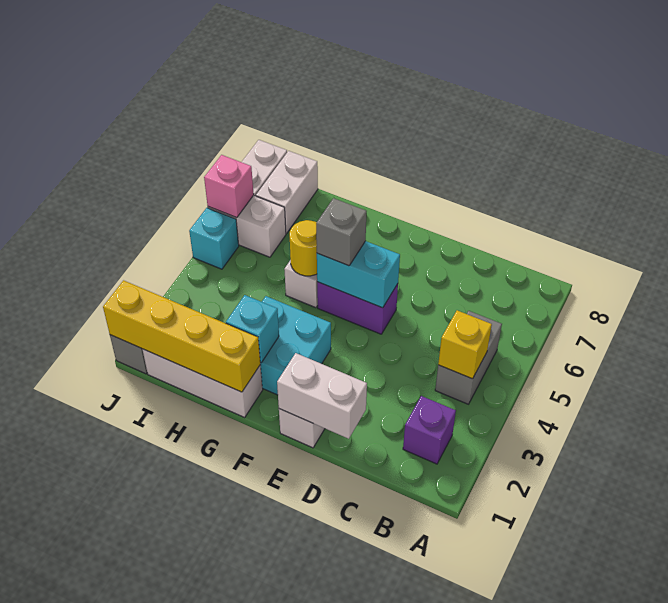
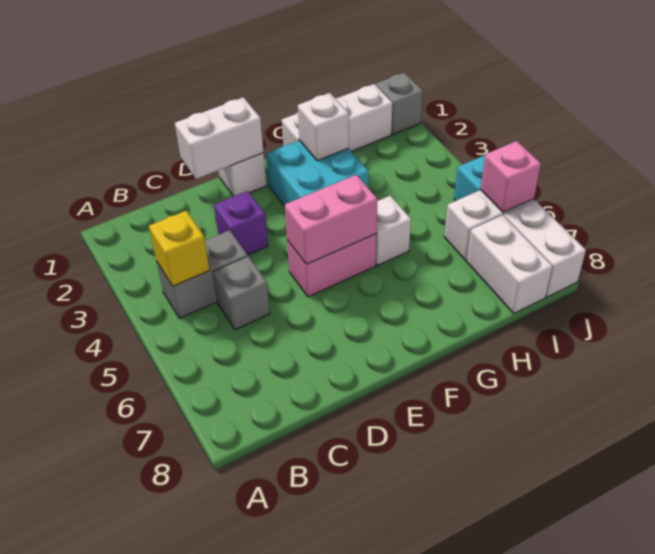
purple brick B2 level 1 -> purple brick D3 level 1
grey brick B4:B5 level 1 -> grey brick B4:C4 level 1
purple brick E5:F5 level 1 -> pink brick E5:F5 level 1
cyan brick E5:F5 level 2 -> pink brick E5:F5 level 2
grey brick F5 level 3 -> grey brick C5 level 1
yellow brick G1:J1 level 2 -> none
cyan brick G2 level 2 -> white brick G2 level 2
yellow round brick G5 level 2 -> none

